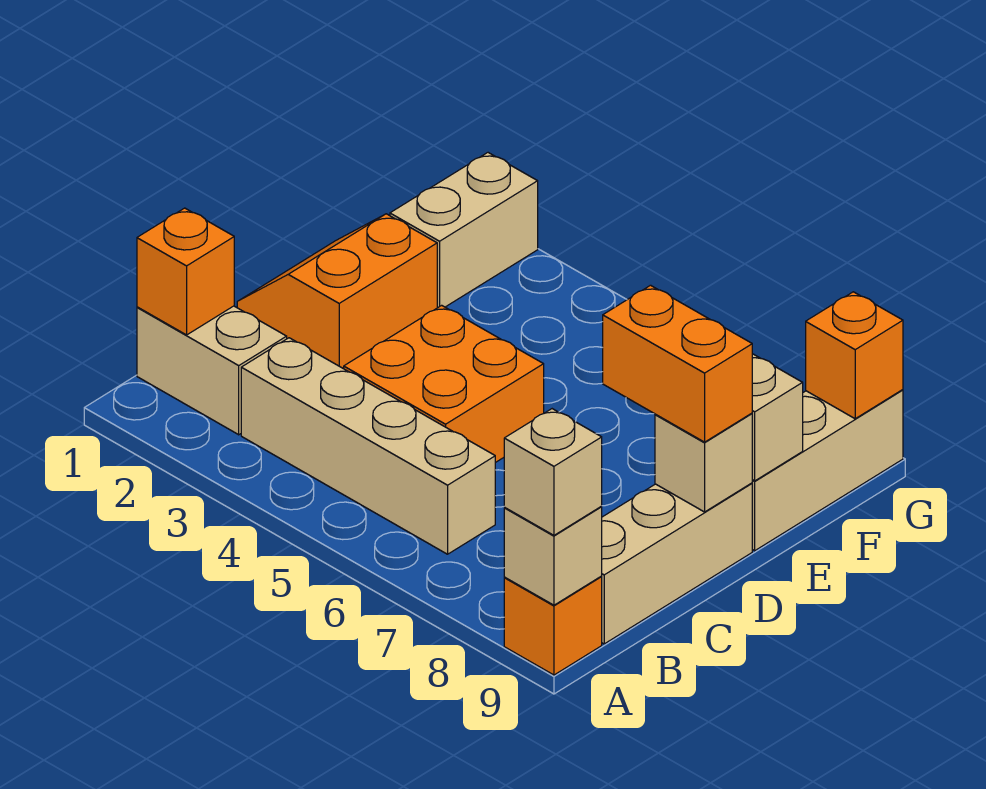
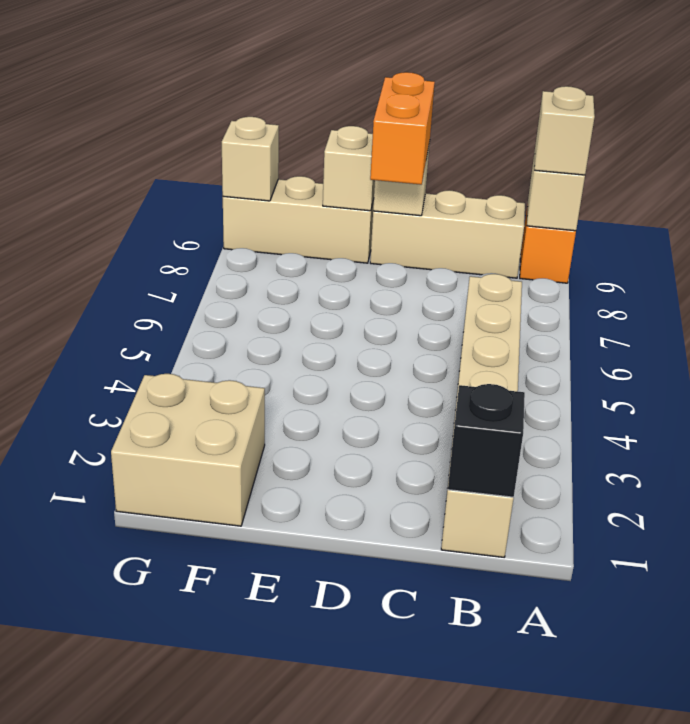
orange brick B1 level 2 -> black brick B1 level 2
orange brick C4:D5 level 1 -> none
orange slope D1:E2 level 1 top 2 -> none
tan brick F2:G2 level 1 -> tan brick F1:G2 level 1
orange brick G9 level 2 -> tan brick G9 level 2

